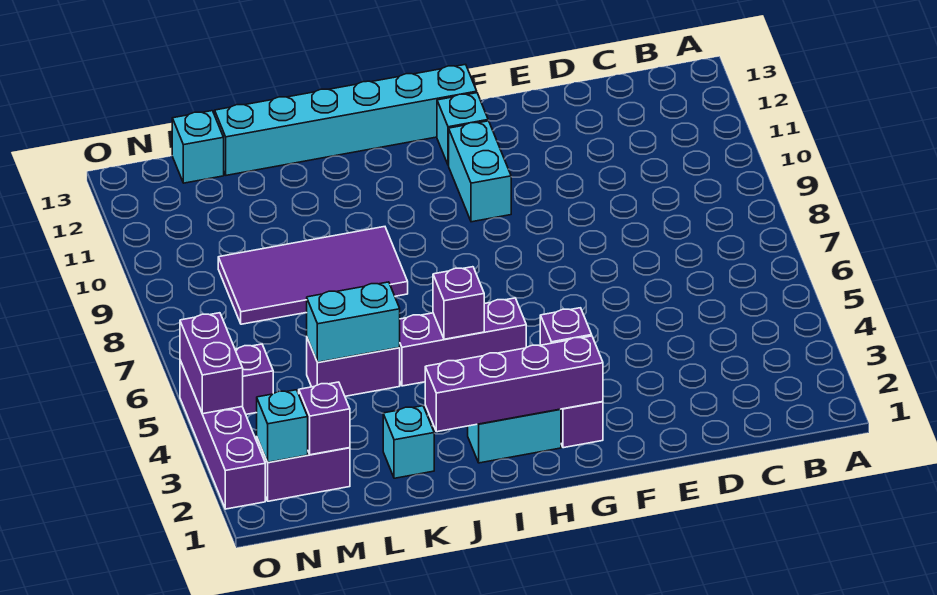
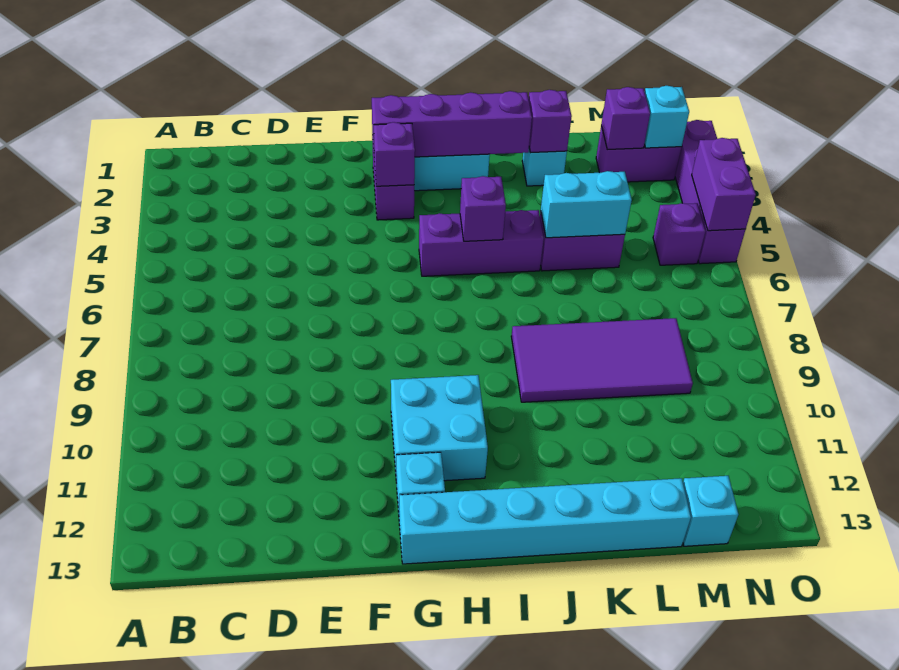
cyan brick G10:G11 level 1 -> cyan brick G10:H11 level 1
none -> purple brick K2 level 2

